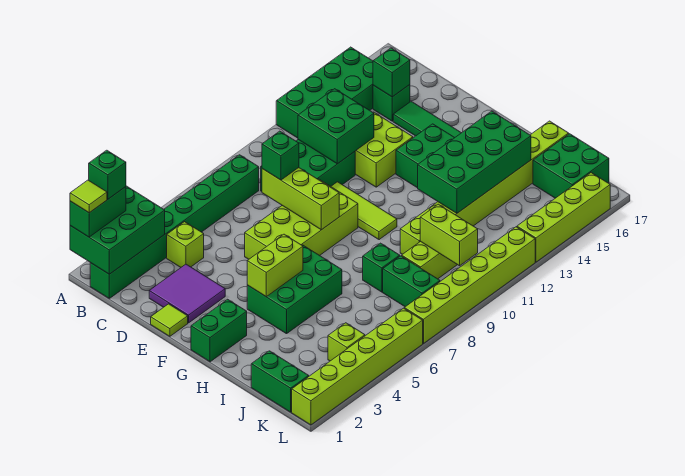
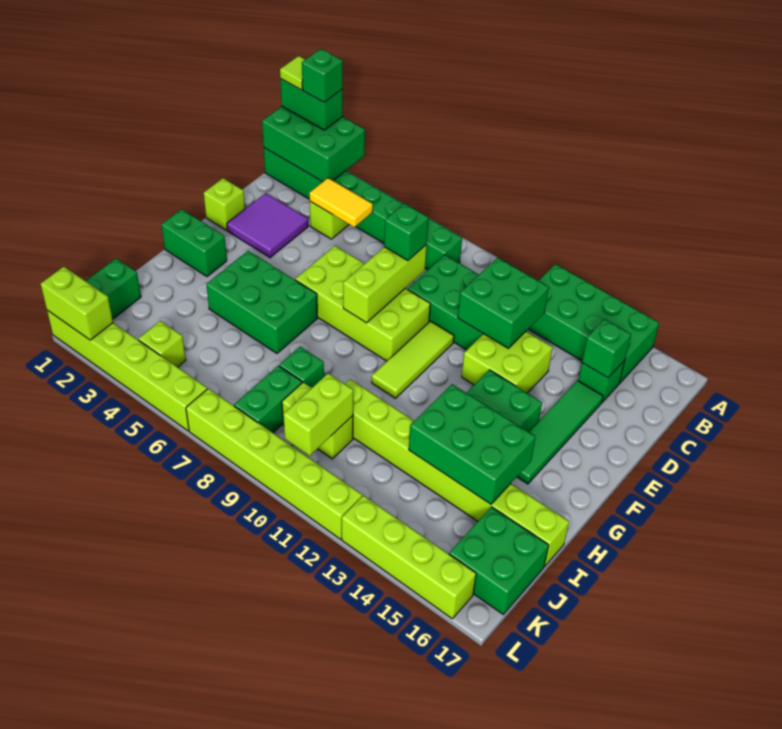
none -> yellow tile C4:C5 level 2
lime tile E1 level 1 -> lime brick E1 level 1
lime brick G4:G5 level 2 -> lime brick L1:L2 level 2
green brick H12:I15 level 2 -> green brick H13:I15 level 2

